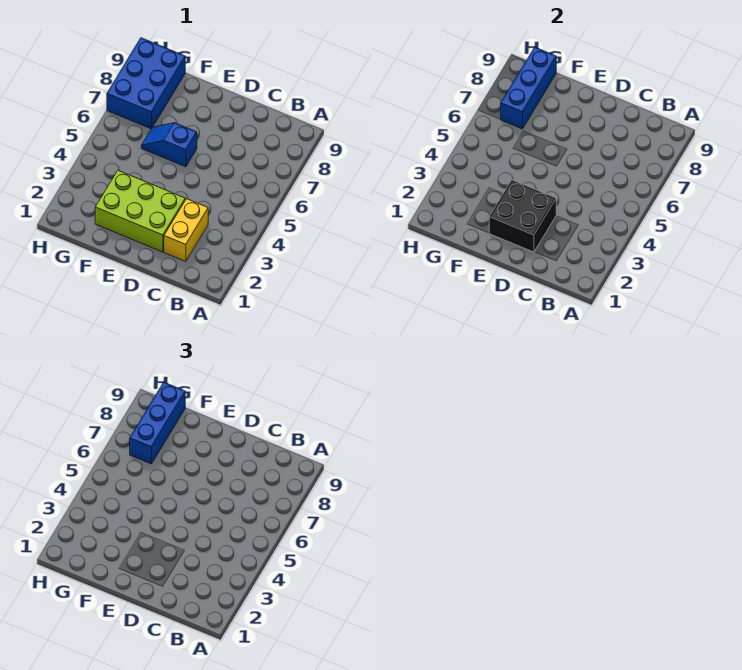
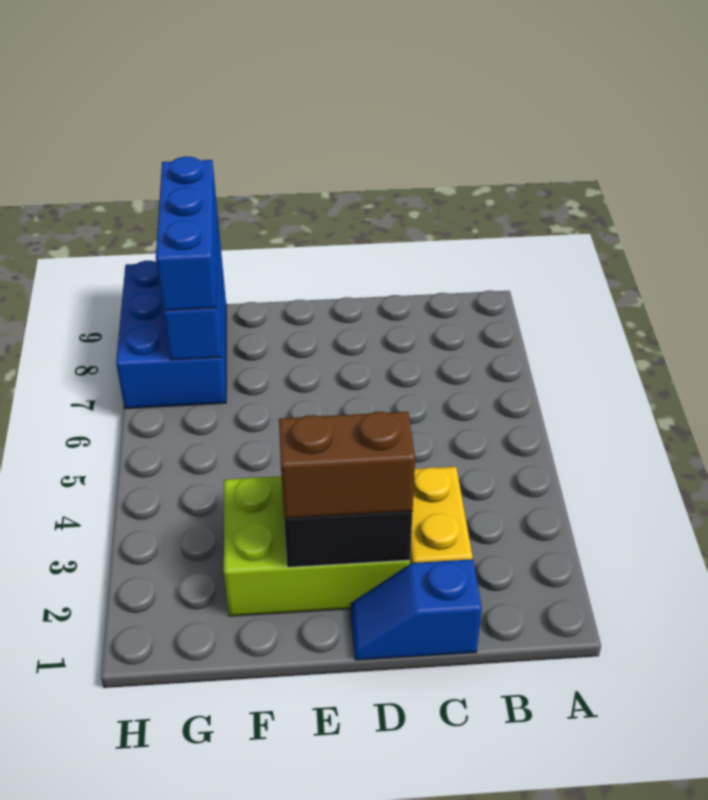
none -> brown brick D2:E2 level 3
blue slope E6:F6 level 1 top E -> blue slope C1:D1 level 1 top C

